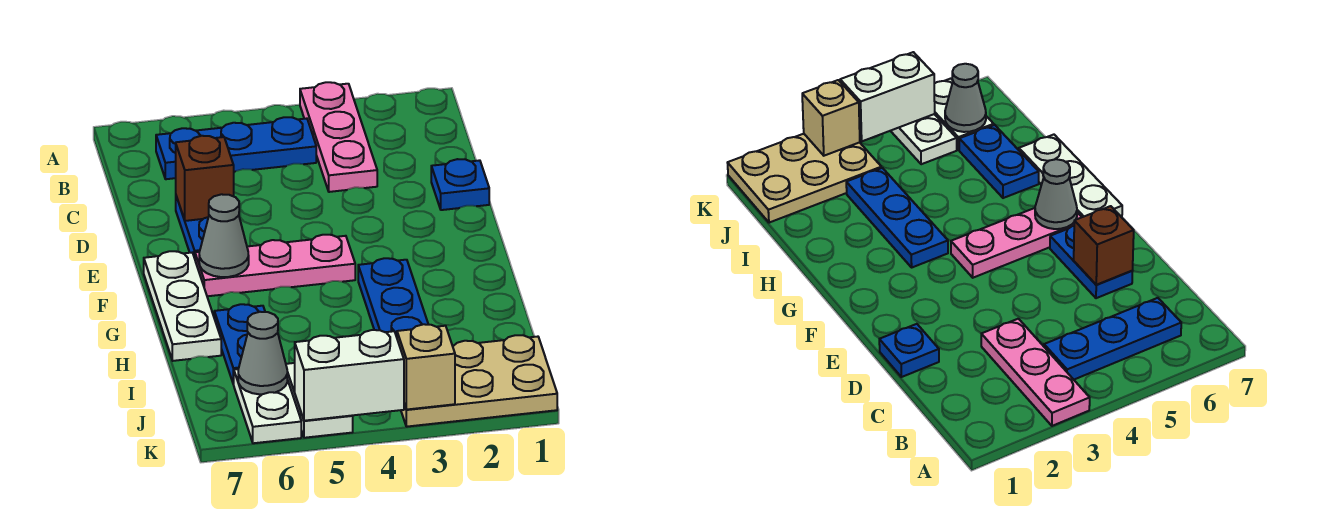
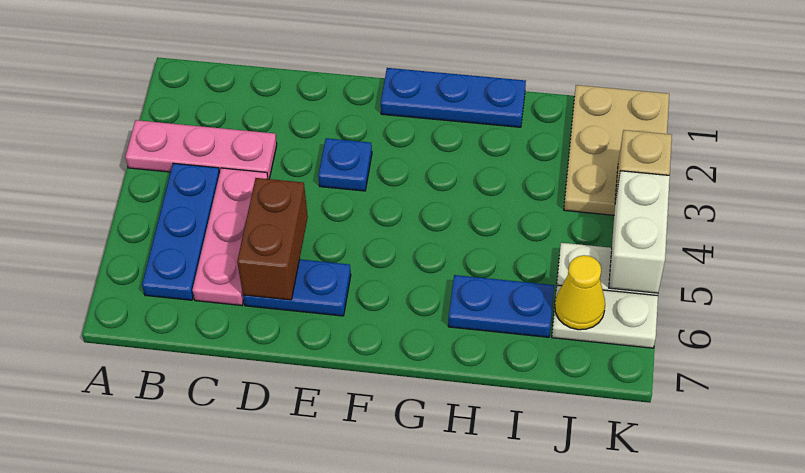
blue plate D1 level 1 -> blue plate E3 level 1
brown brick D6 level 2 -> brown brick D5:D6 level 2
pink plate F4:F6 level 1 -> pink plate C4:C6 level 1
grey cone F6 level 2 -> none
white plate F7:H7 level 1 -> none
blue plate G3:I3 level 1 -> blue plate F1:H1 level 1
grey cone J6 level 2 -> yellow cone J6 level 2

